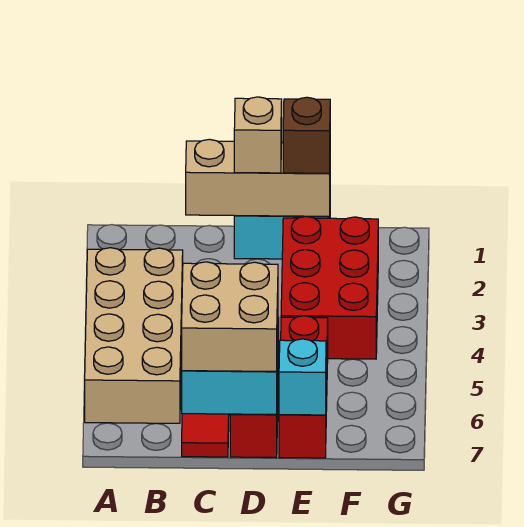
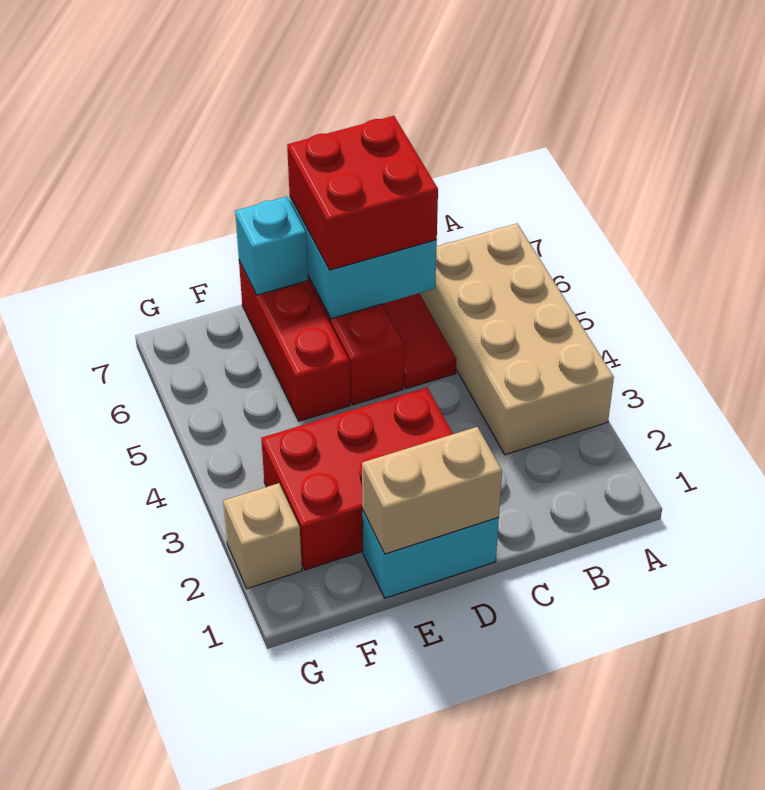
tan brick C1:E1 level 2 -> tan brick D1:E1 level 2
tan brick C6:D7 level 3 -> red brick C6:D7 level 3
tan brick D1 level 3 -> tan brick G2 level 1
brown brick E1 level 3 -> none
red brick E2:F4 level 1 -> red brick D2:F3 level 1

